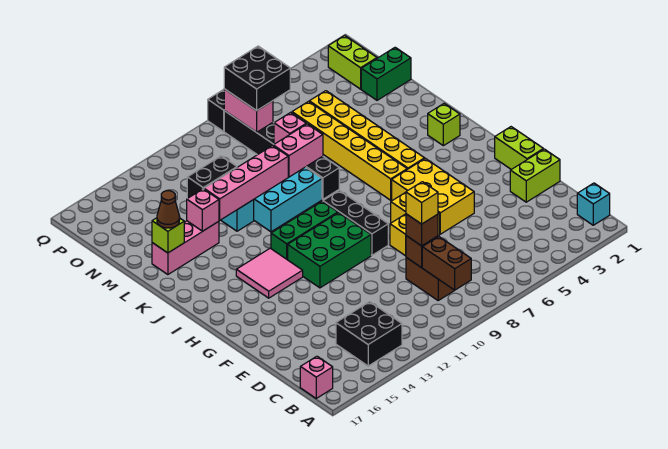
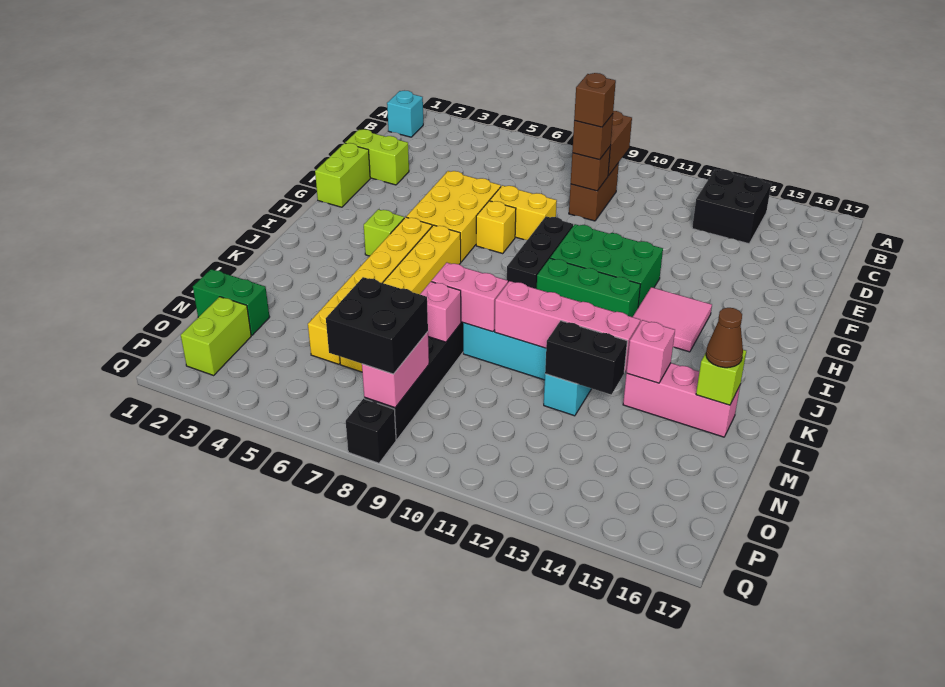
pink brick B17 level 1 -> none
yellow brick D9 level 4 -> brown brick D9 level 4
lime brick J2 level 1 -> lime brick I4 level 1

